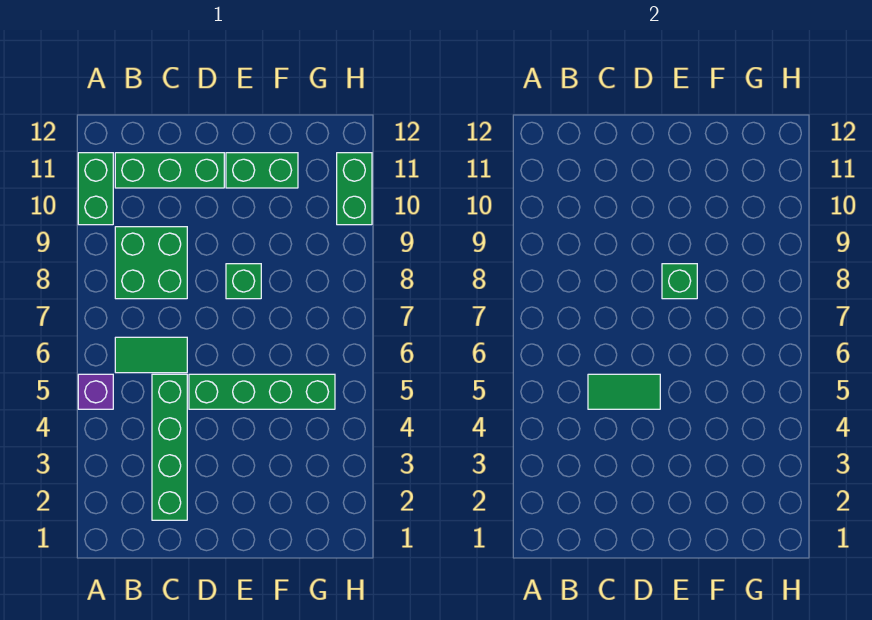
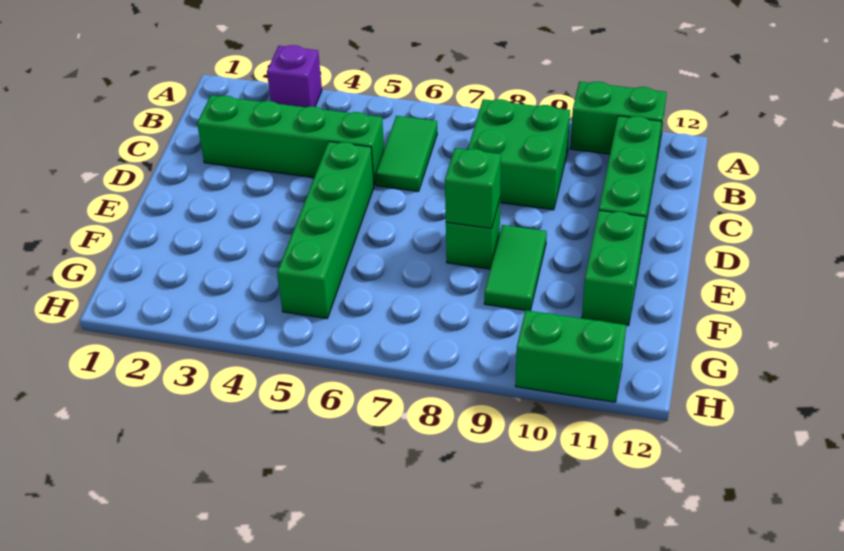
purple brick A5 level 1 -> purple brick A3 level 1
green tile C5:D5 level 2 -> green tile E9:F9 level 1

